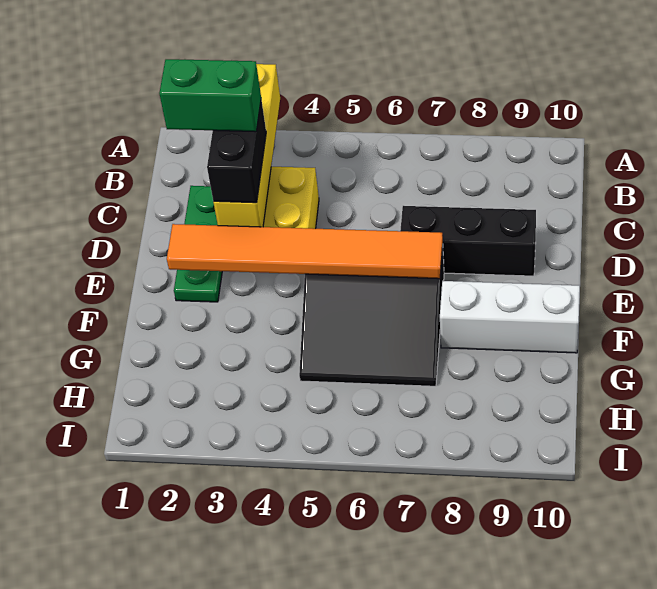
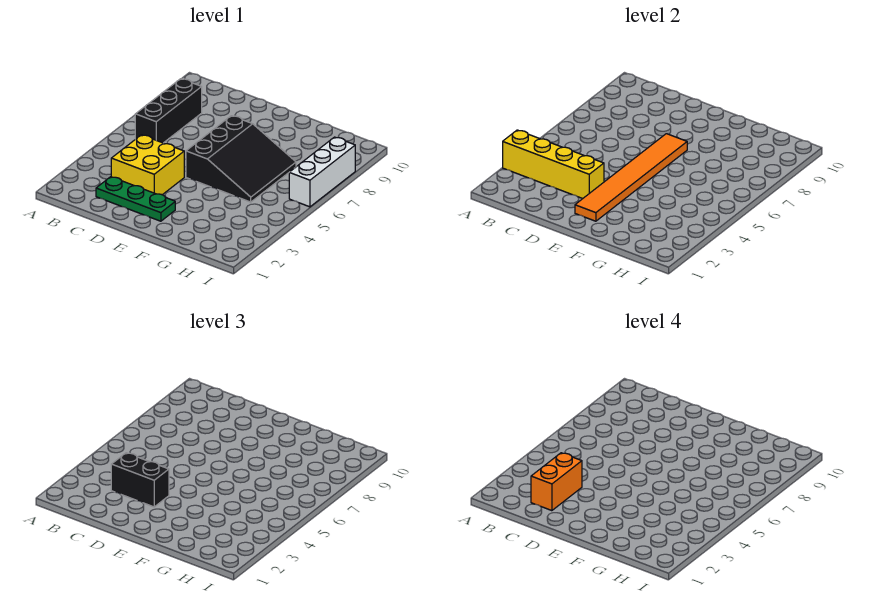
green brick C2:C3 level 4 -> orange brick C2:C3 level 4
black brick D7:D9 level 1 -> black brick B6:B8 level 1
white brick F8:F10 level 1 -> white brick I6:I8 level 1

